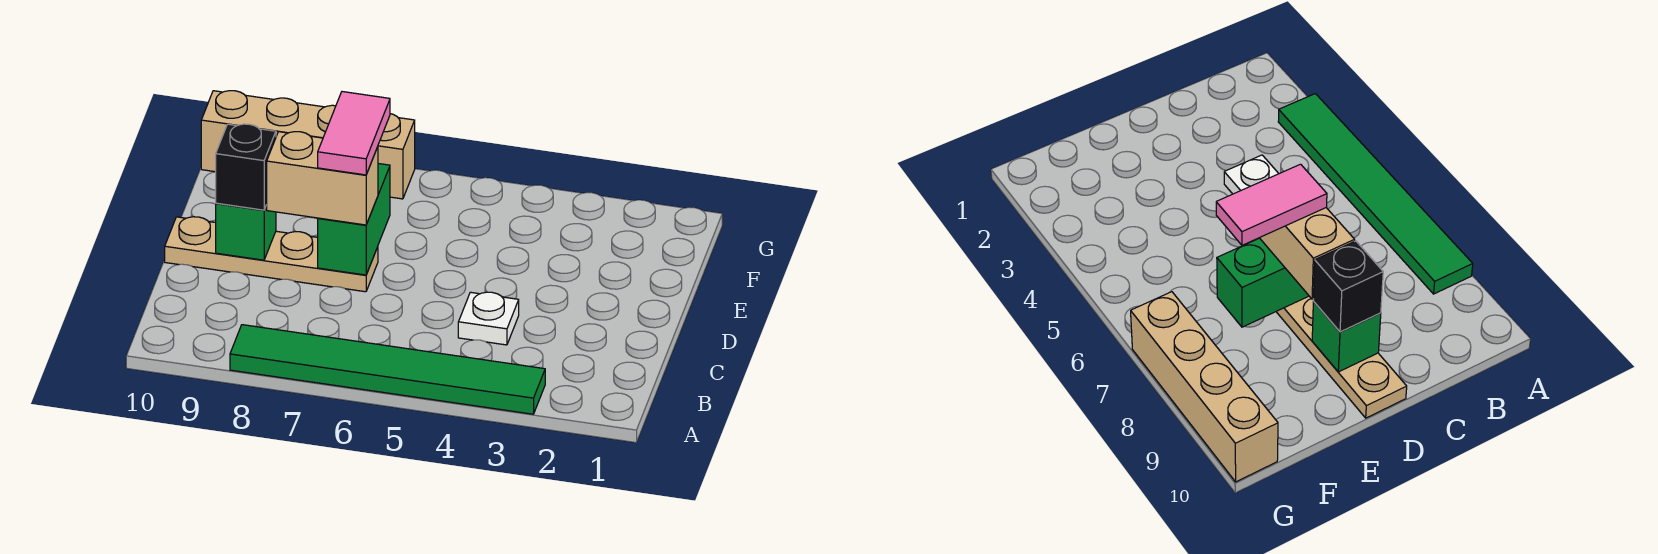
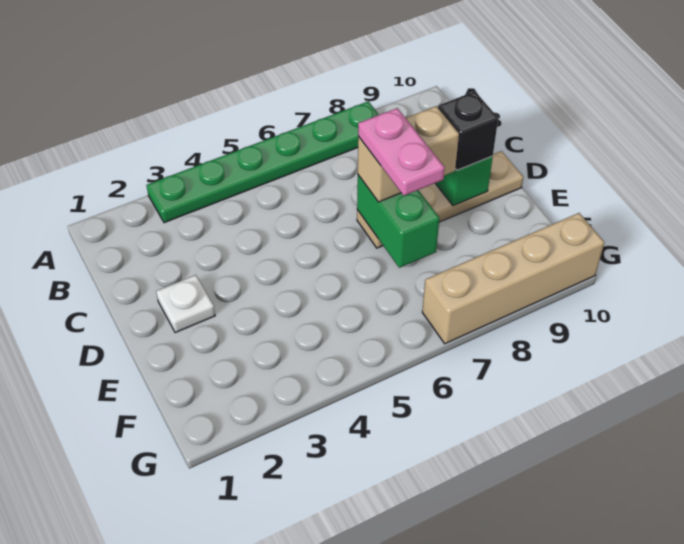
green tile A3:A8 level 1 -> green plate A3:A8 level 1
white plate C4 level 1 -> white plate D2 level 1
pink tile D7:E7 level 4 -> pink plate D7:E7 level 4

